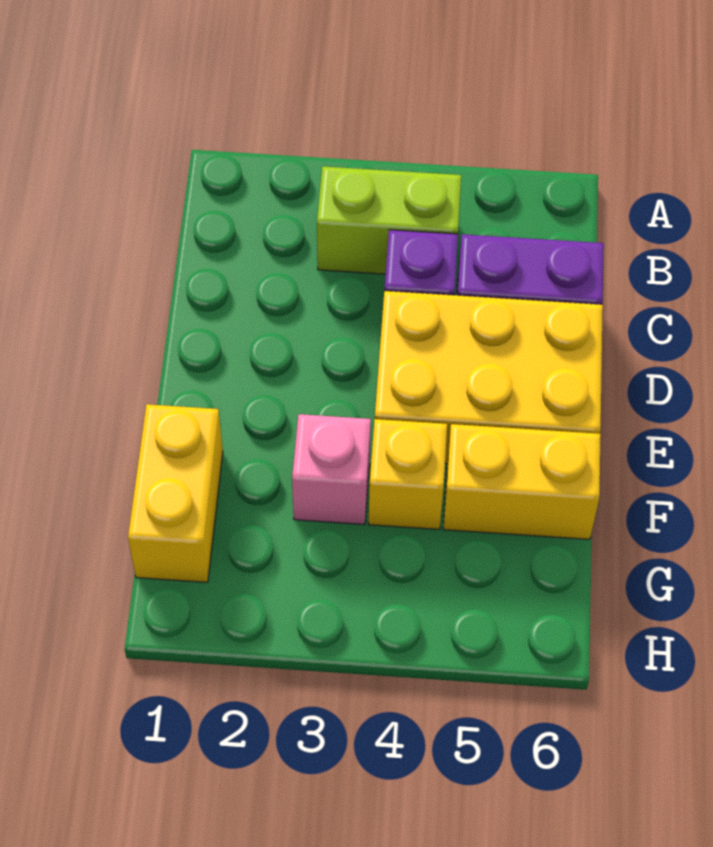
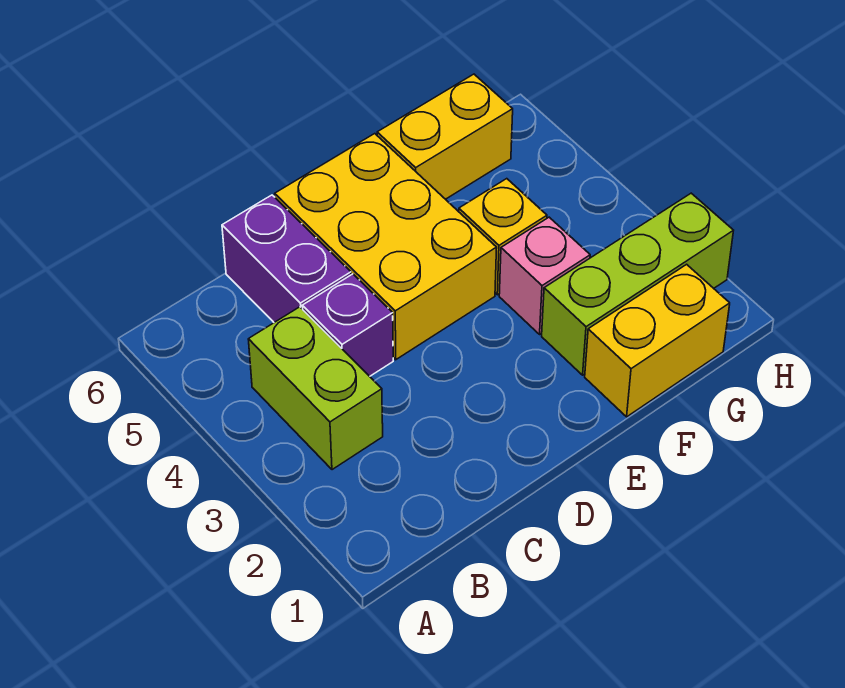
none -> lime brick F2:H2 level 1
yellow brick F5:F6 level 1 -> yellow brick F6:G6 level 1

